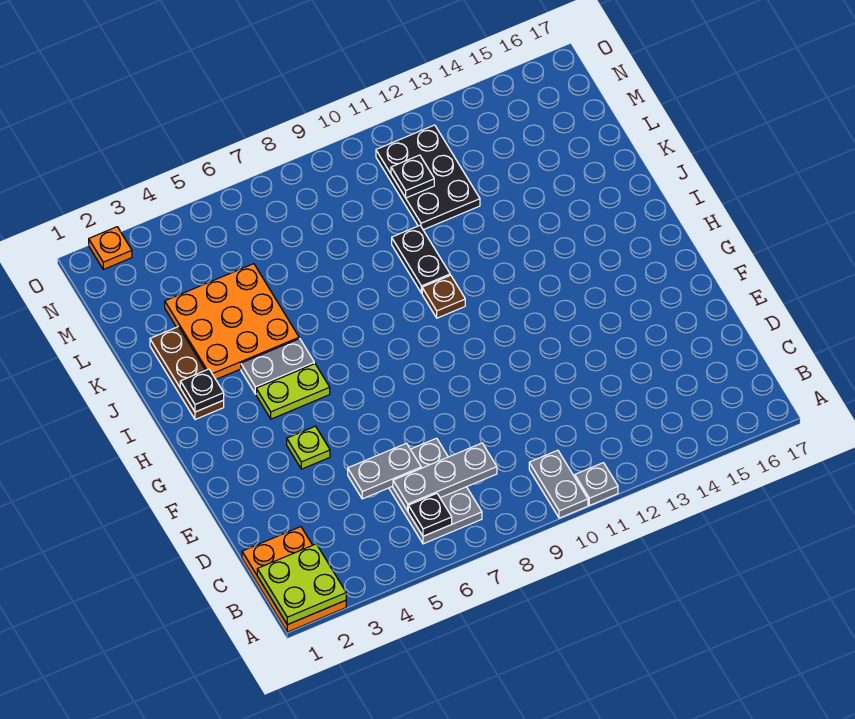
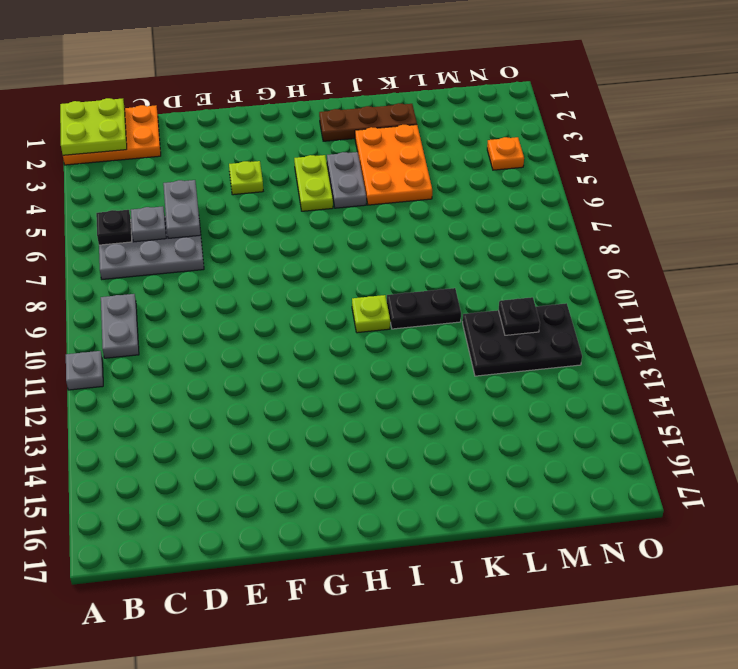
grey plate A10:B10 level 1 -> grey plate B9:B10 level 1
grey plate C6:C8 level 2 -> grey plate C6 level 2
black plate I2 level 2 -> none
brown plate I10 level 1 -> lime plate I10 level 1
orange plate J3:L5 level 1 -> orange plate J3:K5 level 1
orange plate O2 level 1 -> orange plate N4 level 1

